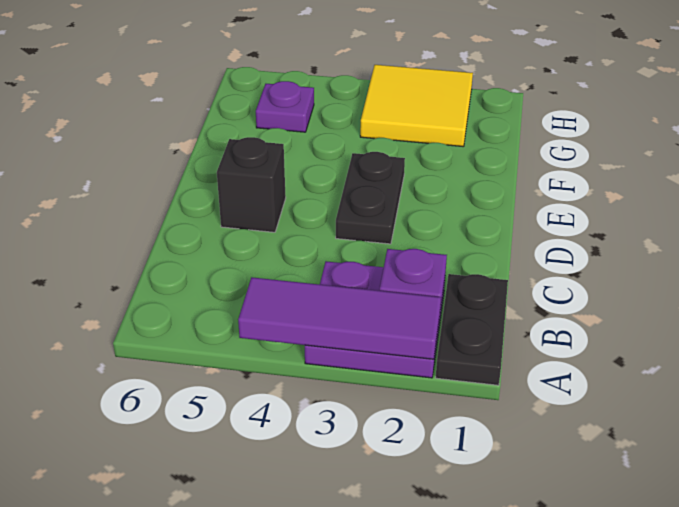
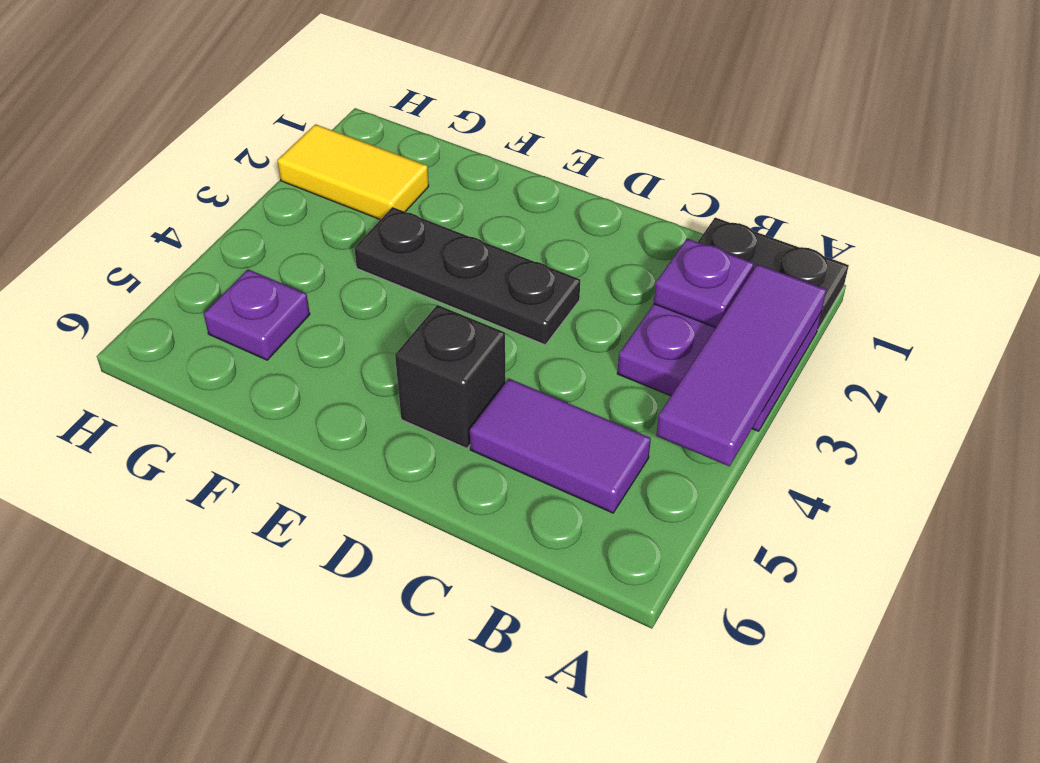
none -> purple tile B5:C5 level 1
black plate D3:E3 level 1 -> black plate D3:F3 level 1
yellow tile G2:H3 level 1 -> yellow tile G2:H2 level 1

